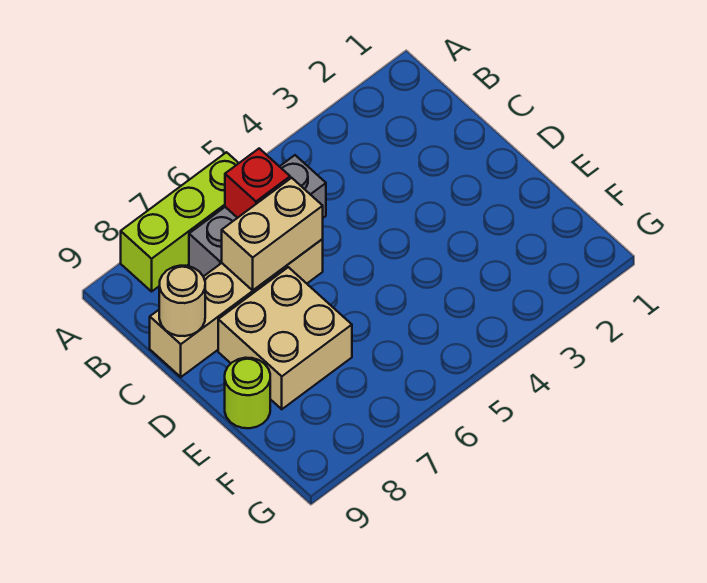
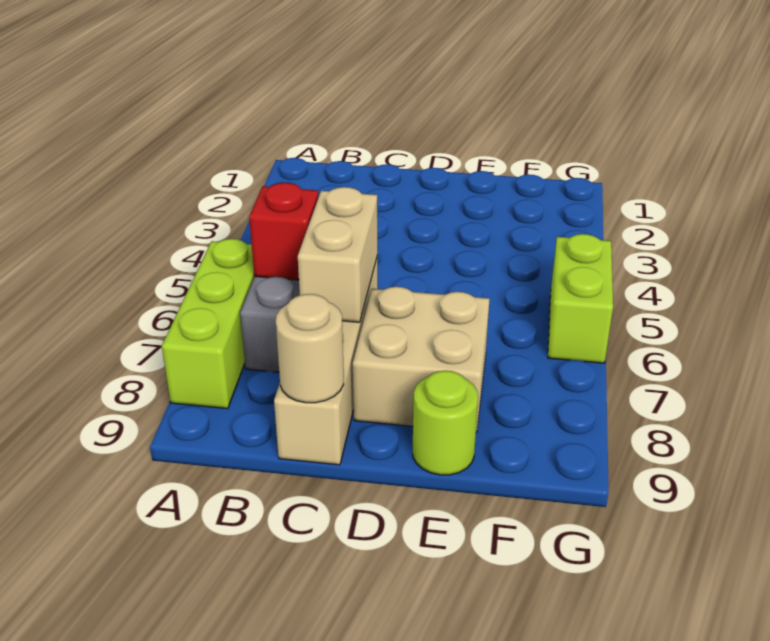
none -> lime brick G5:G6 level 1

